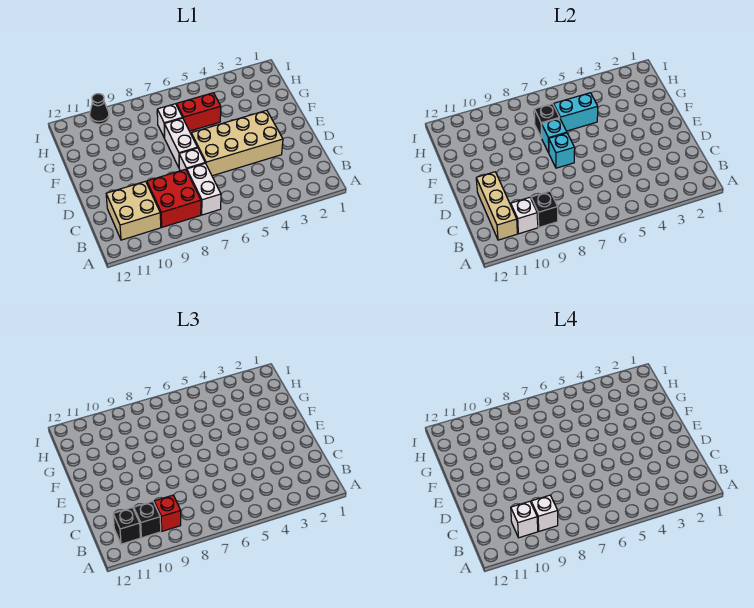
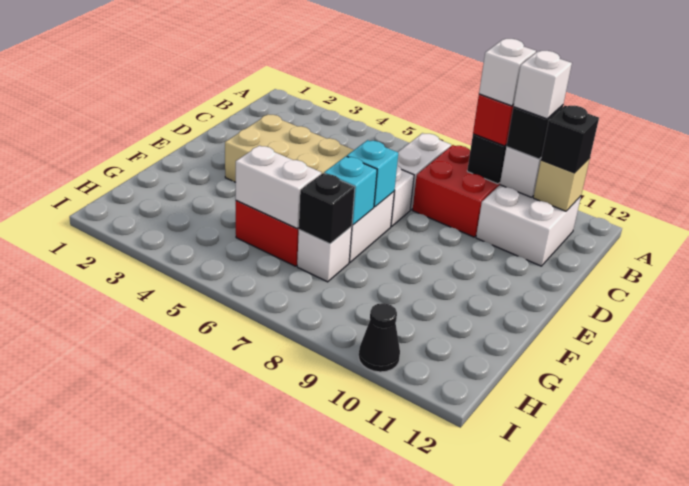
tan brick B10:C11 level 1 -> white brick B10:C11 level 1
tan brick B11:D11 level 2 -> tan brick B11 level 2
cyan brick G5:G6 level 2 -> white brick G5:G6 level 2

